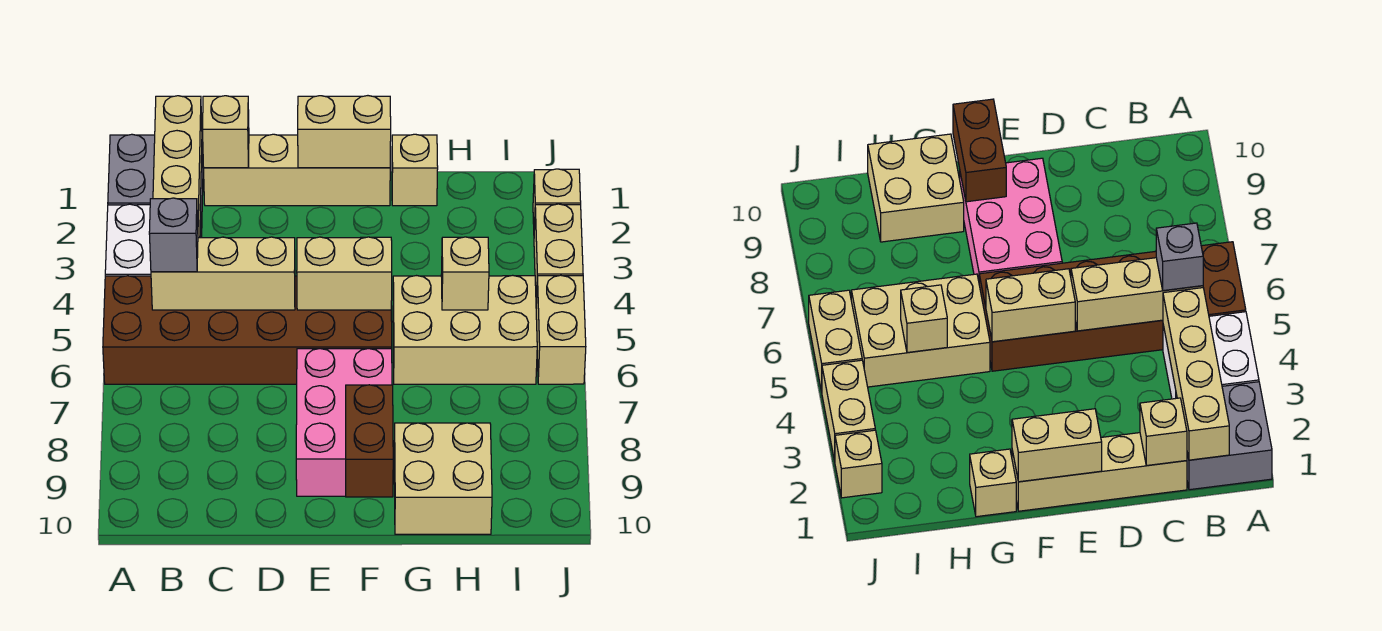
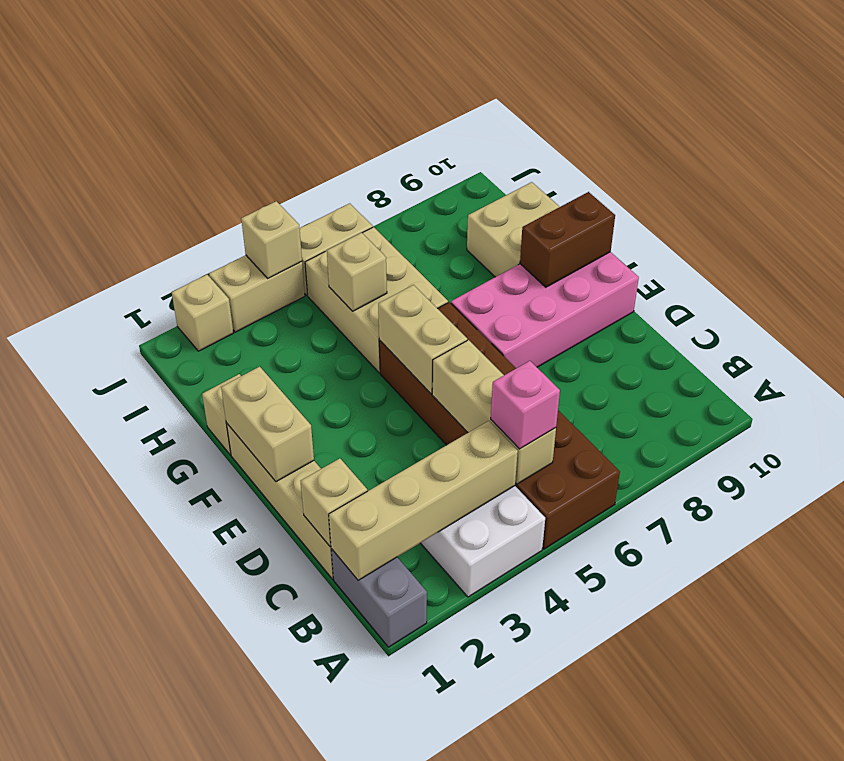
grey brick A1:B2 level 1 -> grey brick A1:B1 level 1
grey brick B5 level 3 -> pink brick B5 level 3
pink brick E7:F9 level 1 -> pink brick E7:F10 level 1
none -> tan brick J4 level 2

